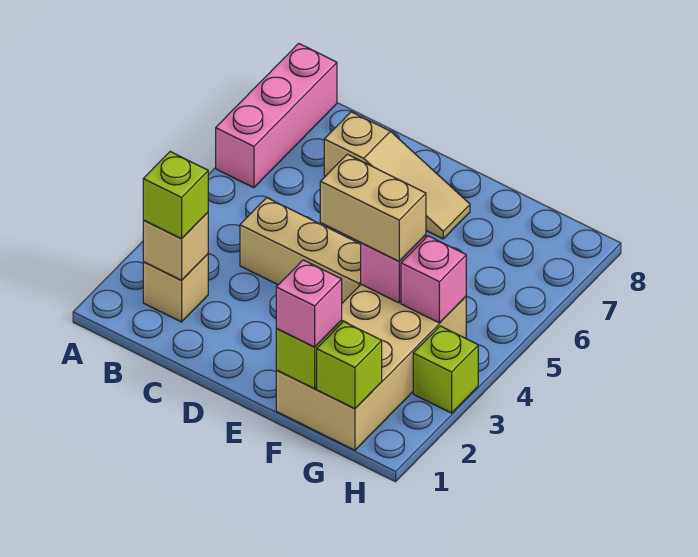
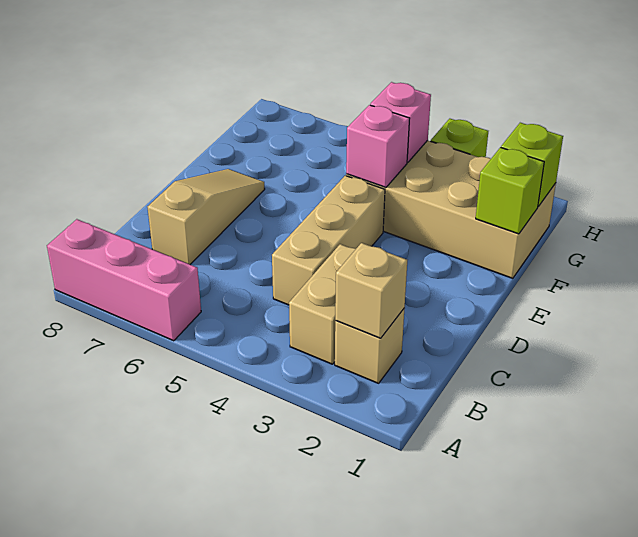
lime brick B2 level 3 -> none
tan brick E4:F4 level 3 -> tan brick B3:C3 level 1
pink brick F1 level 3 -> none

